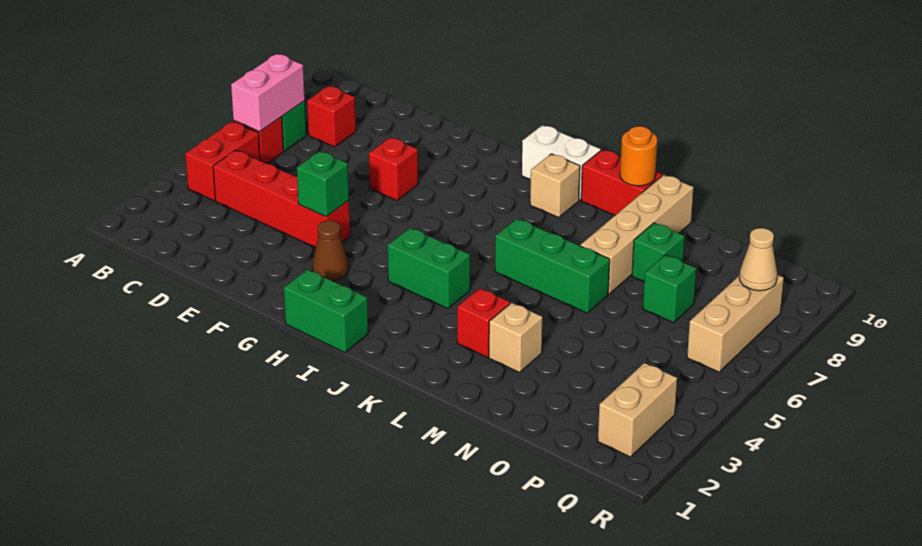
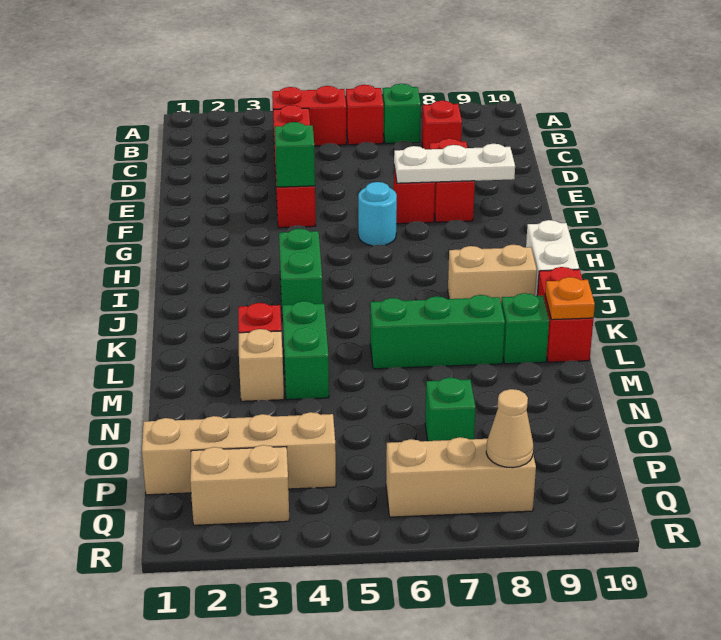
pink brick B6:B7 level 2 -> none
none -> red brick E8:F8 level 1
none -> white plate F7:F9 level 2
brown cone G3 level 1 -> none
none -> cyan round brick G6 level 1
green brick H1:I1 level 1 -> green brick L4:M4 level 1
tan brick J9 level 1 -> tan brick J8:J9 level 1
green brick K6:M6 level 1 -> green brick L6:L8 level 1
orange round brick L10 level 2 -> orange plate L10 level 2
tan brick M7:M10 level 1 -> tan brick P1:P4 level 1
green brick N8 level 1 -> green brick L9 level 1

